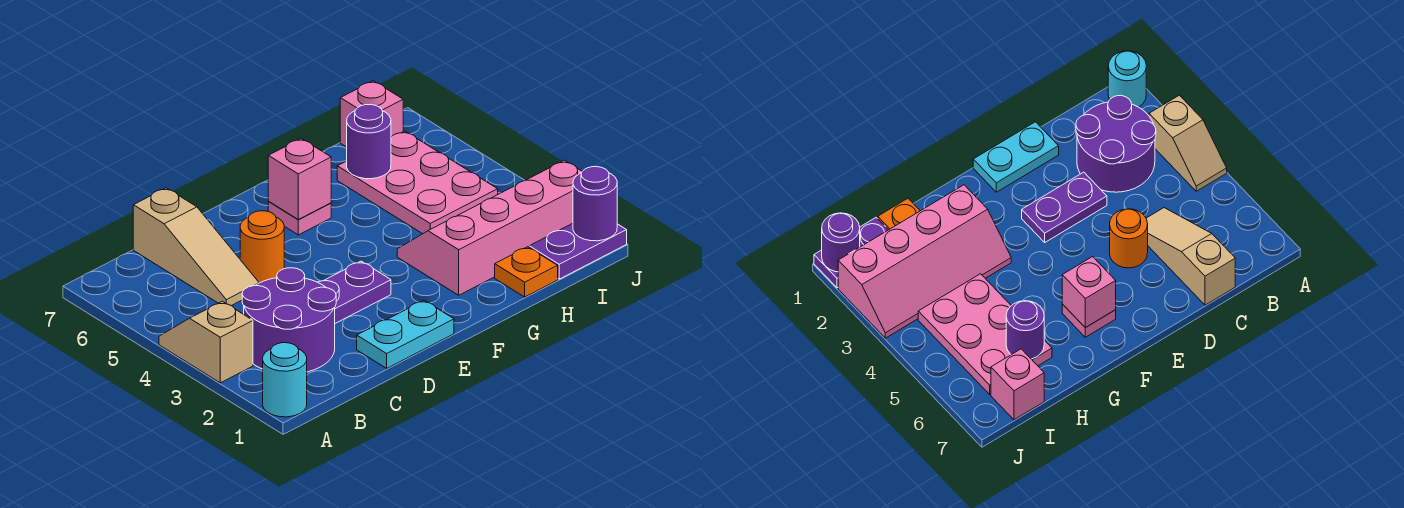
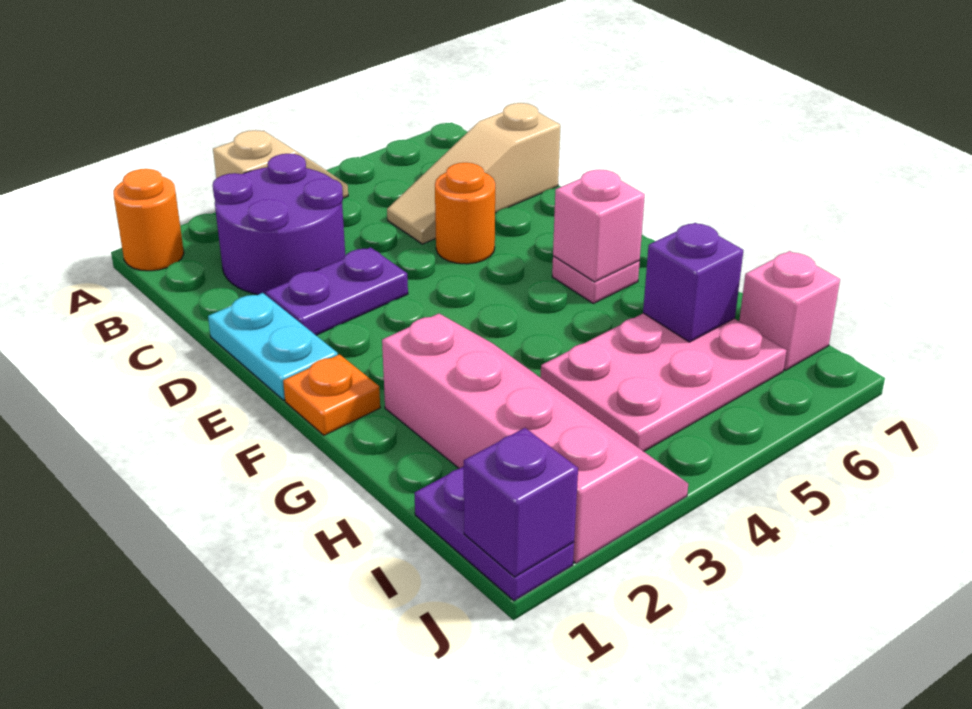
cyan round brick A1 level 1 -> orange round brick A1 level 1
purple plate D3:E3 level 1 -> purple plate D2:D3 level 1
orange plate H1 level 1 -> orange plate F1 level 1
purple round brick H6 level 2 -> purple brick H6 level 2
purple round brick J1 level 2 -> purple brick J1 level 2

